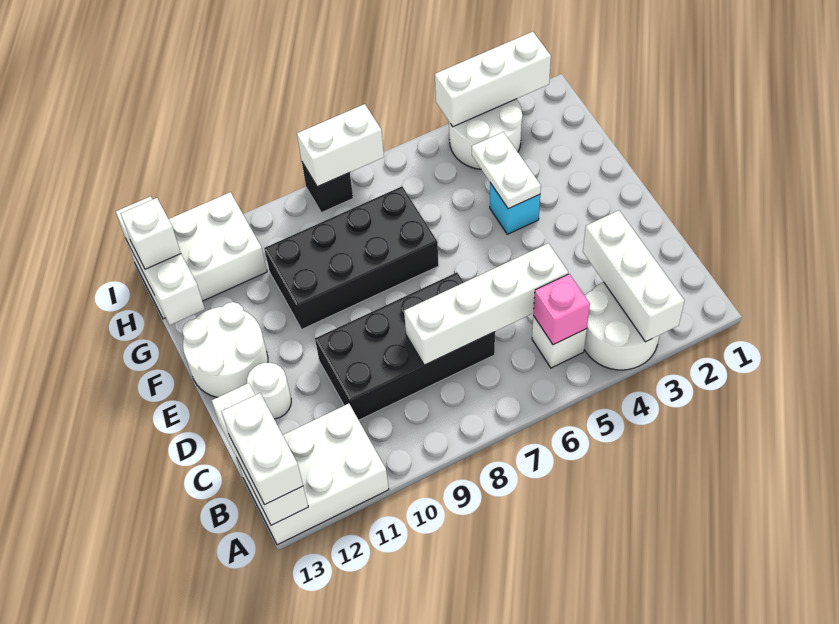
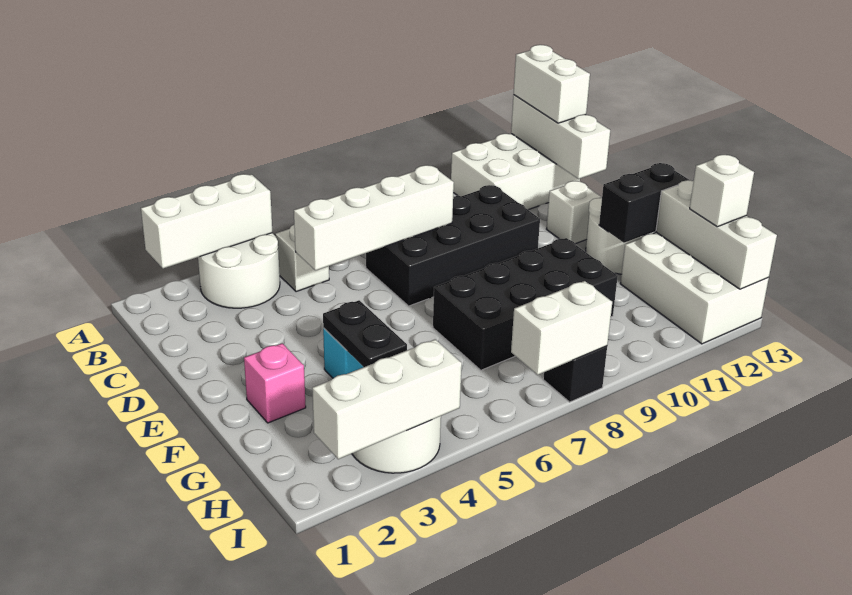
white brick A3:C3 level 2 -> white brick A2:A4 level 2
pink brick B5 level 2 -> pink brick F2 level 1
white round brick D12 level 1 -> white brick D12 level 1
white plate F4:G4 level 2 -> black plate F4:G4 level 2
none -> black brick F12:F13 level 2
white brick H11:I13 level 1 -> white brick G12:I13 level 1

